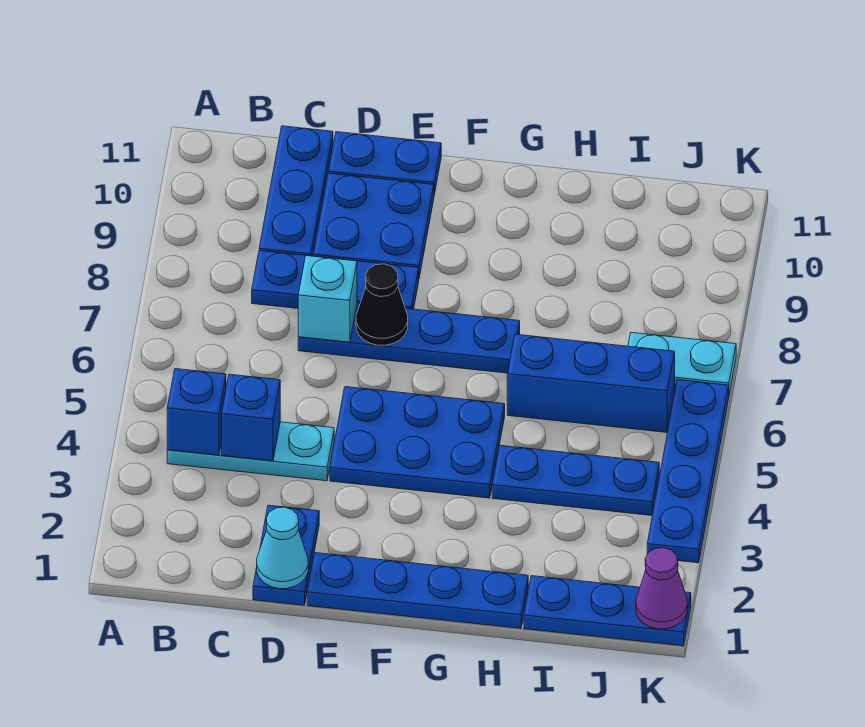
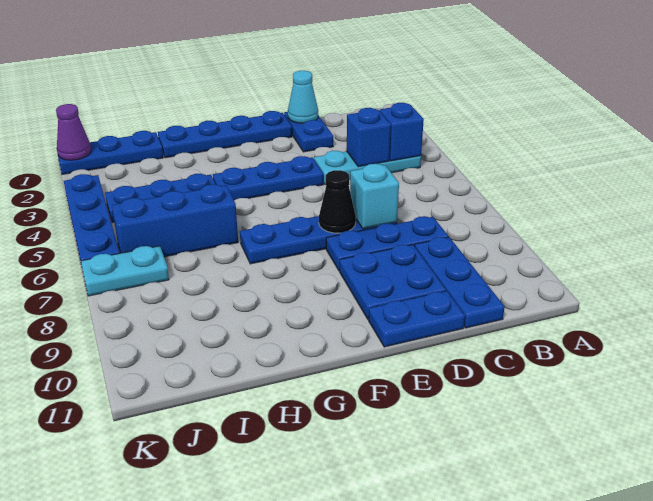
blue plate E4:G5 level 1 -> blue plate E4:G4 level 1

